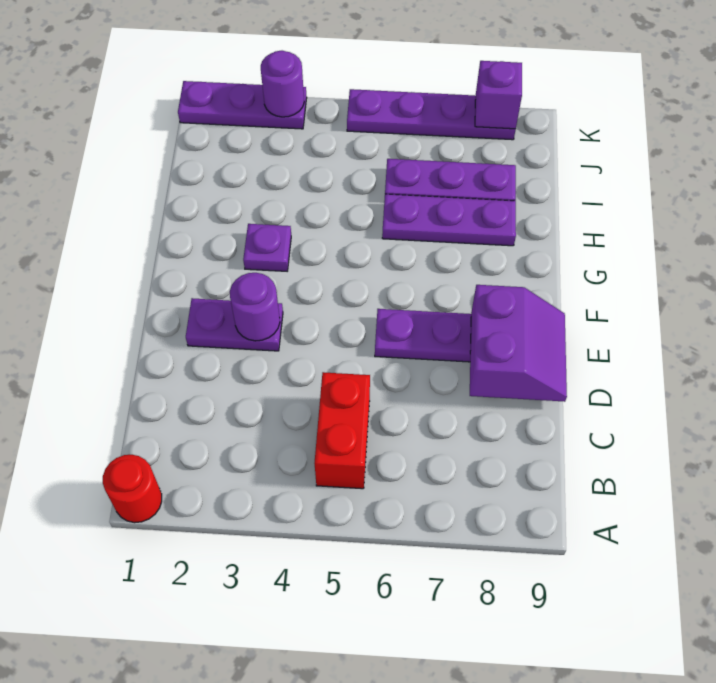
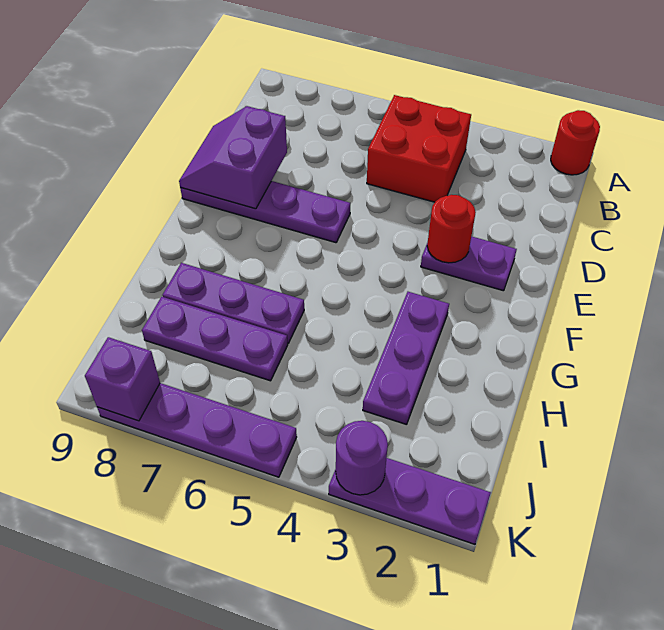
red brick B5:C5 level 1 -> red brick B4:C5 level 1
purple round brick E3 level 2 -> red round brick E3 level 2
purple plate G3 level 1 -> purple plate G3:I3 level 1

